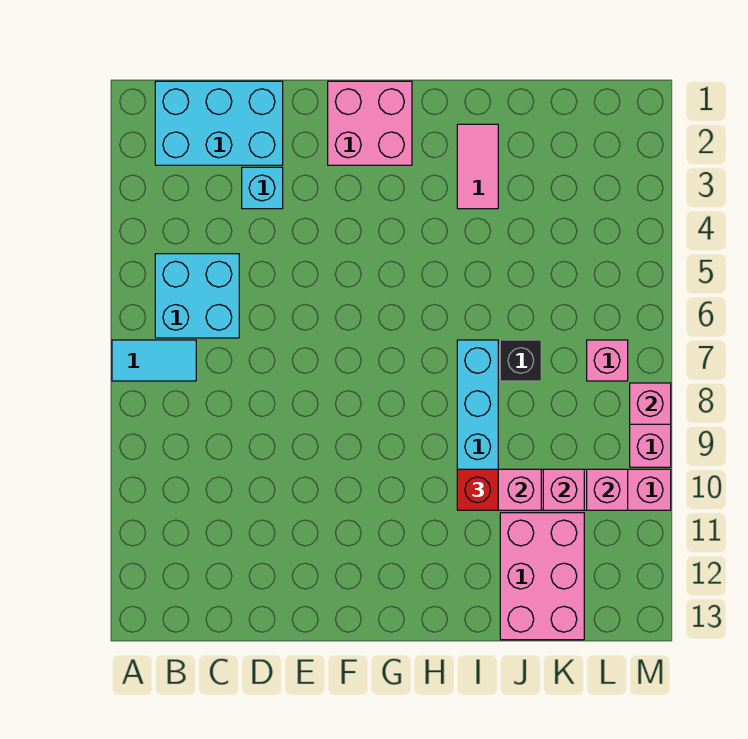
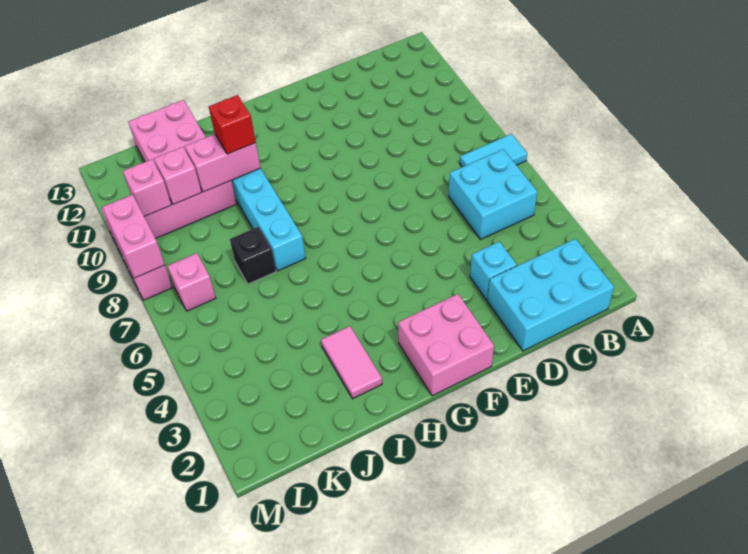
pink brick M8 level 2 -> pink brick M8:M9 level 2

